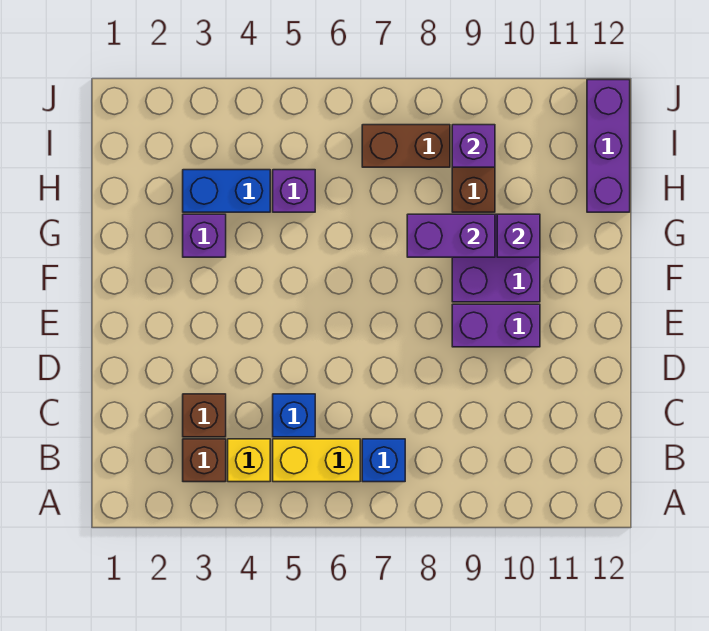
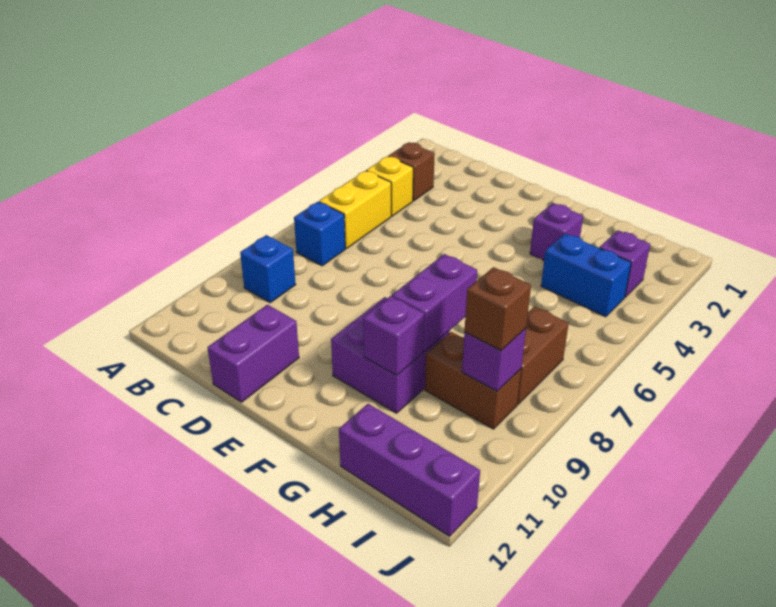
brown brick C3 level 1 -> brown brick I9 level 3
blue brick C5 level 1 -> blue brick B9 level 1
purple brick E9:E10 level 1 -> purple brick D11:D12 level 1
blue brick H3:H4 level 1 -> blue brick H4:I4 level 1
purple brick H5 level 1 -> purple brick I3 level 1

